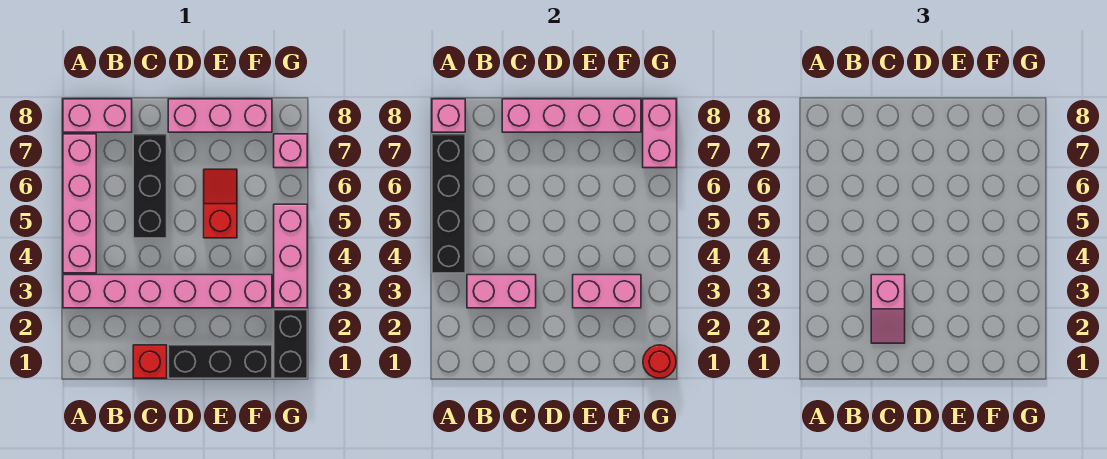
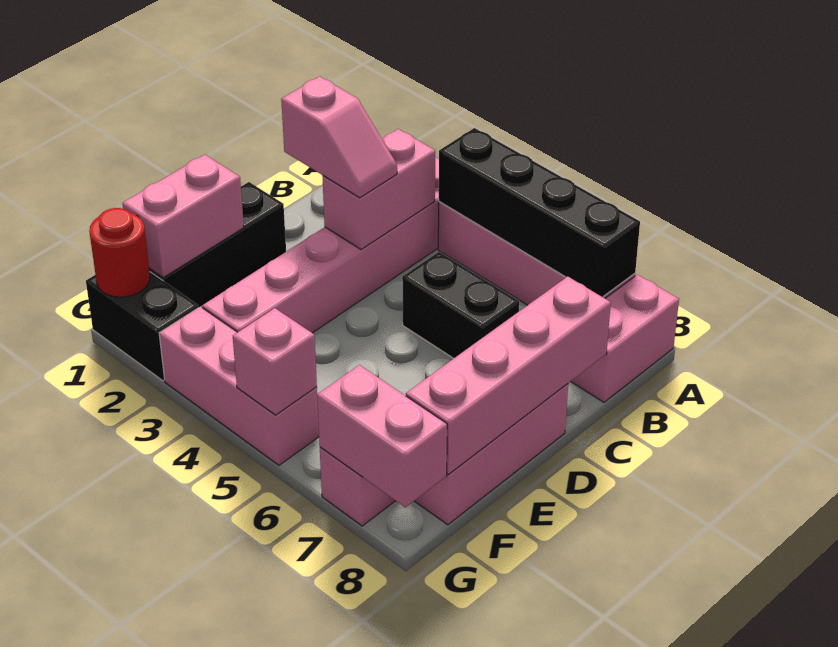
pink brick A8 level 2 -> pink brick G5 level 2
red brick C1 level 1 -> none
pink slope C2:C3 level 3 top 3 -> pink slope C2:C3 level 3 top 2
black brick C5:C7 level 1 -> black brick C5:C6 level 1
pink brick E3:F3 level 2 -> pink brick E1:F1 level 2
red slope E5:E6 level 1 top 5 -> none

